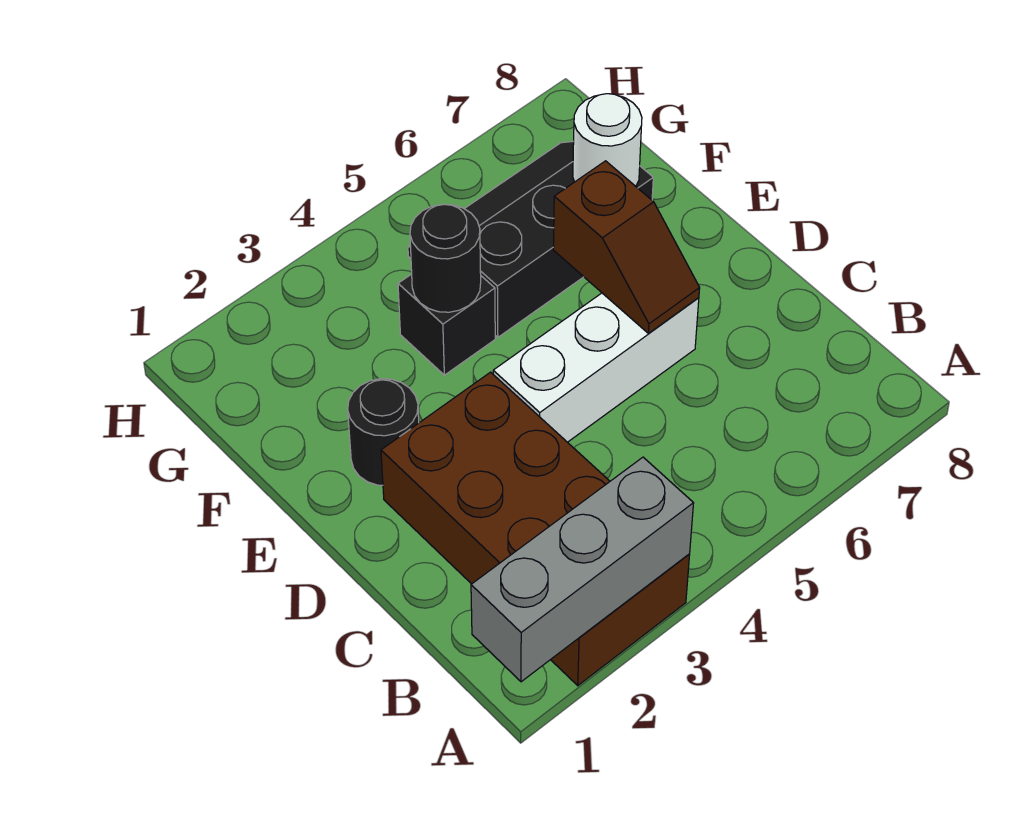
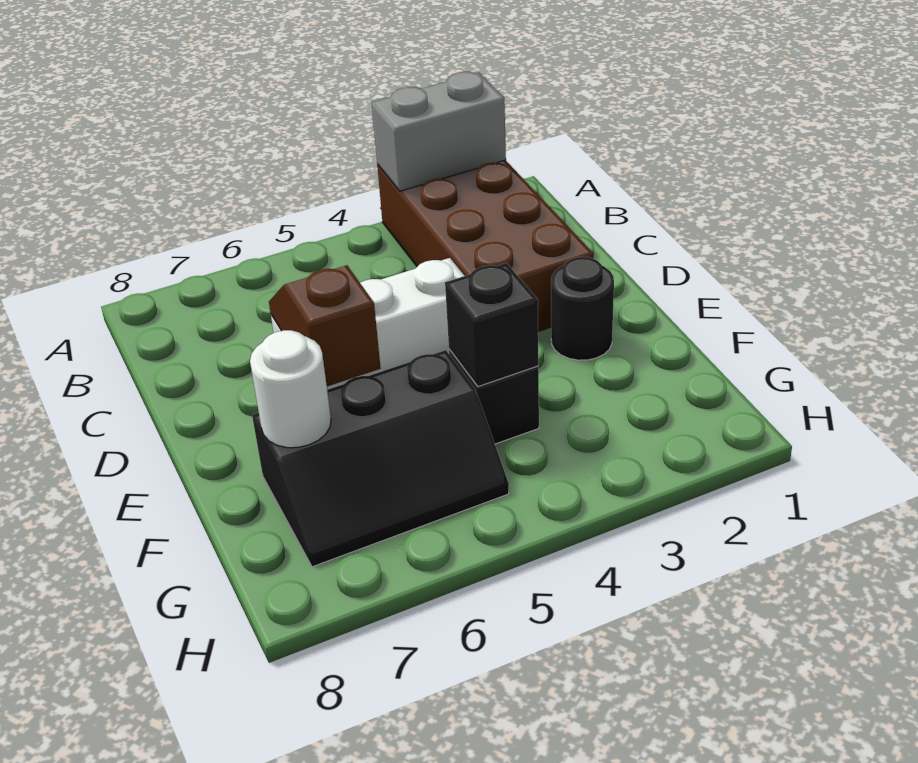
grey brick A1:A3 level 2 -> grey brick A2:A3 level 2
black round brick F4 level 2 -> black brick F4 level 2

